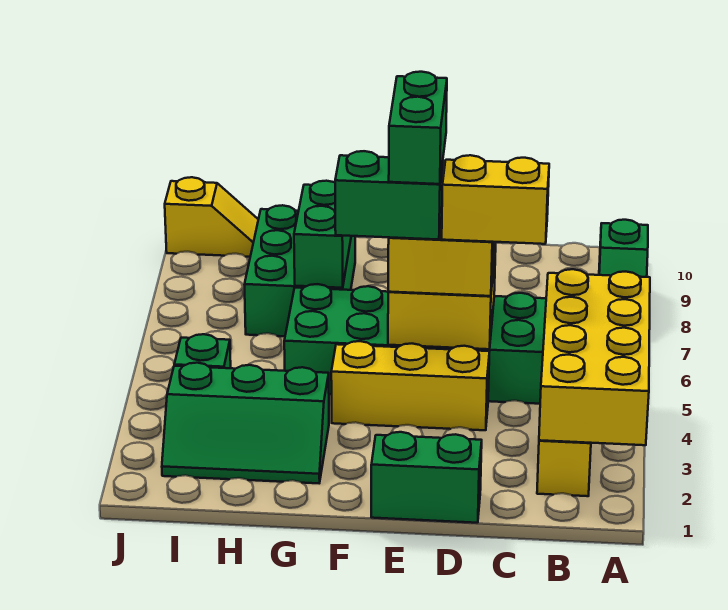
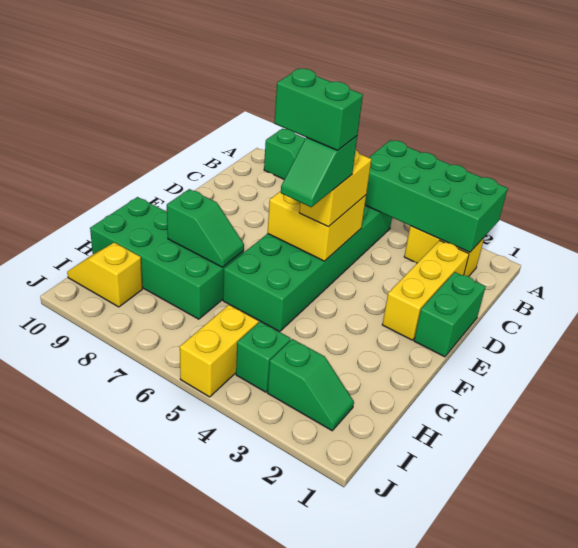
yellow brick A2:B5 level 2 -> green brick A2:B5 level 2
yellow brick C5:D5 level 4 -> yellow brick I5:J5 level 1
yellow brick D4:F4 level 1 -> yellow brick C2:E2 level 1
green brick E5:F5 level 4 -> green slope E5:F5 level 4 top E
green slope G2:I3 level 1 top 3 -> green slope I2:I3 level 1 top 3
green brick G7:H9 level 1 -> green brick G7:H10 level 1
green brick G7:G8 level 2 -> green slope G7:G8 level 2 top 8
yellow slope I10:J10 level 1 top J -> yellow slope I9:I10 level 1 top 9

